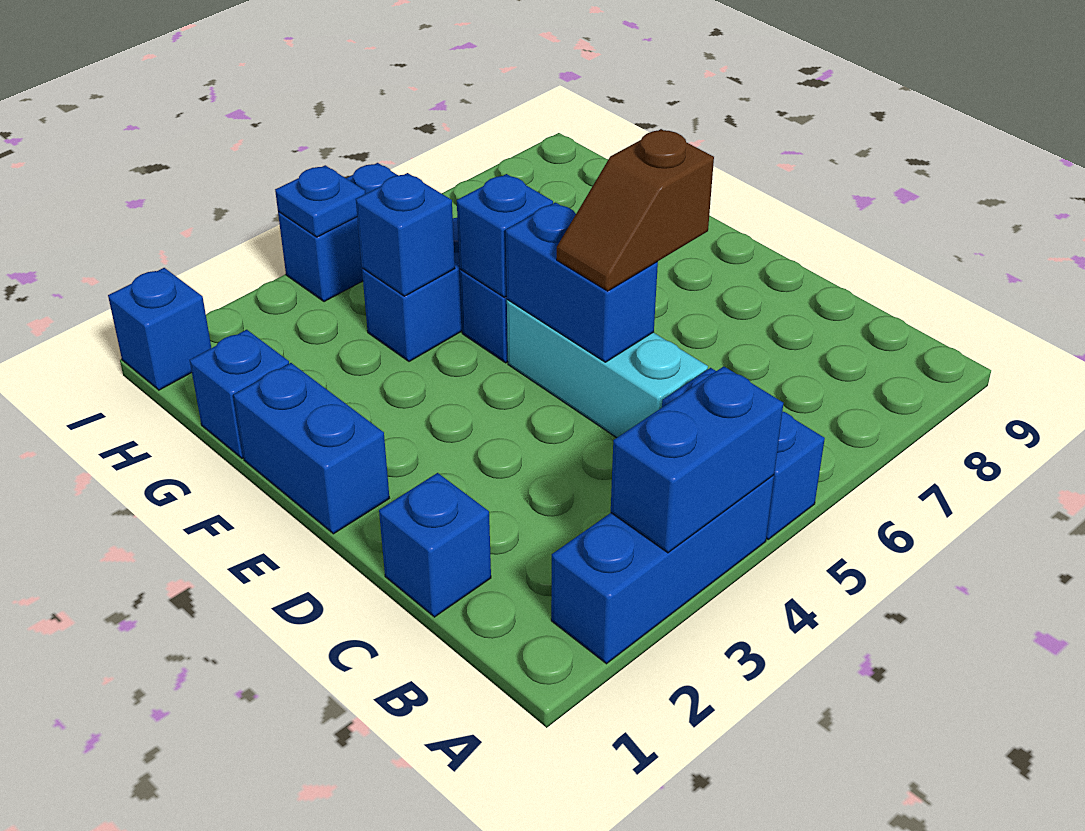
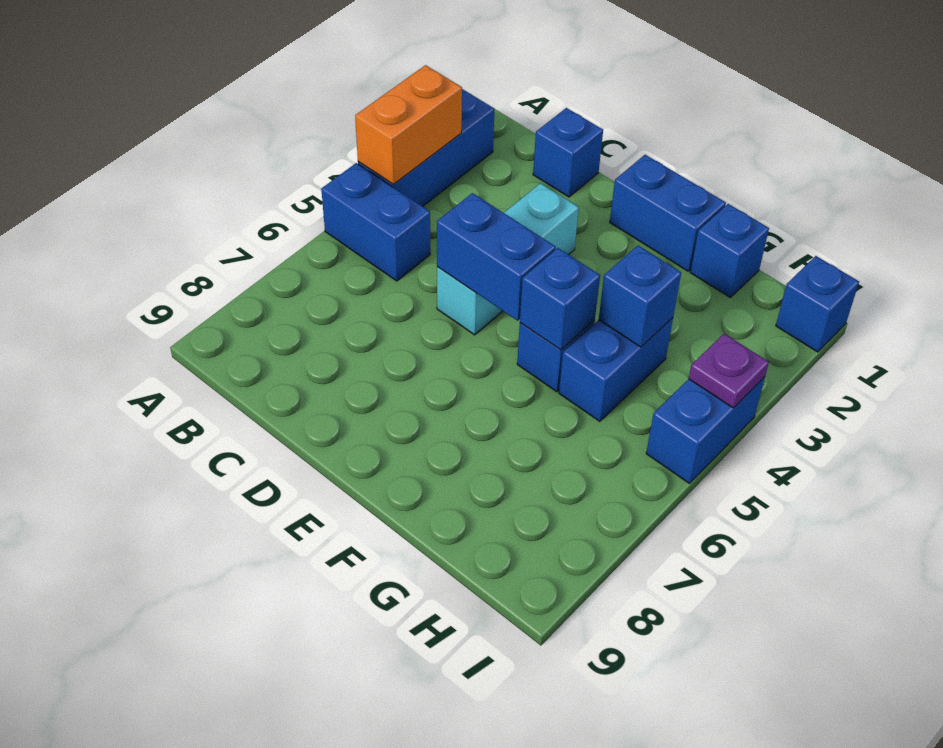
blue brick A3:A4 level 2 -> orange brick A3:A4 level 2
cyan brick C5:E5 level 1 -> cyan brick D3:D5 level 1
brown slope D5:D6 level 3 top 6 -> none
blue plate I4 level 2 -> purple plate I4 level 2

